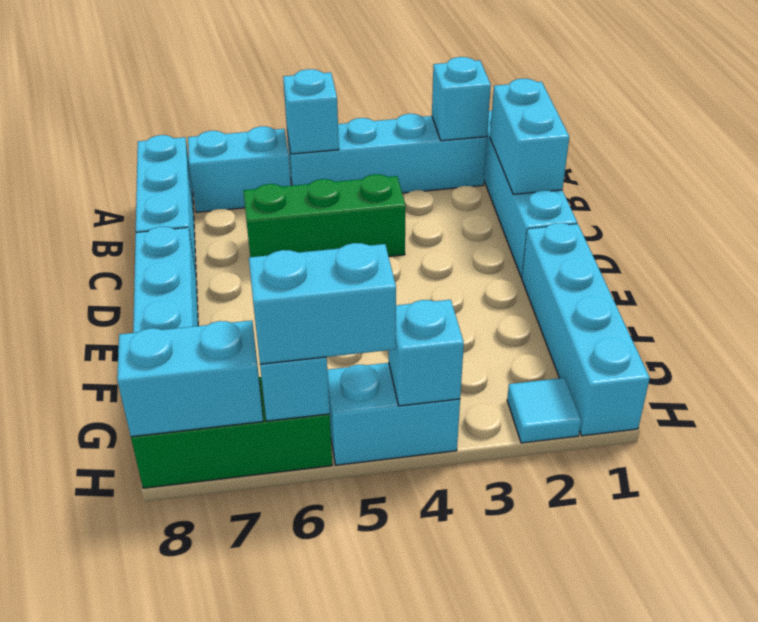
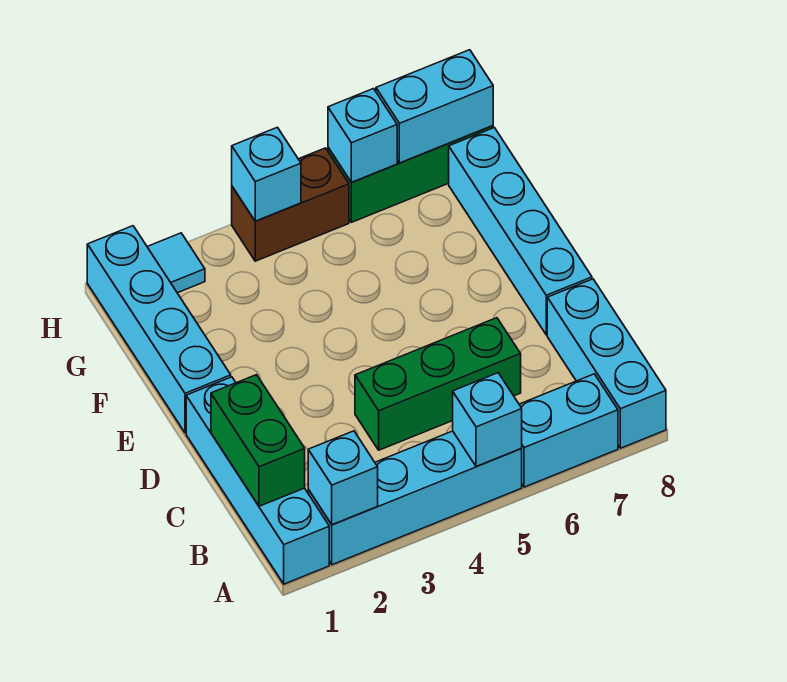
cyan brick B1:C1 level 2 -> green brick B1:C1 level 2
cyan brick H4:H5 level 1 -> brown brick H4:H5 level 1
cyan brick H5:H6 level 3 -> none

